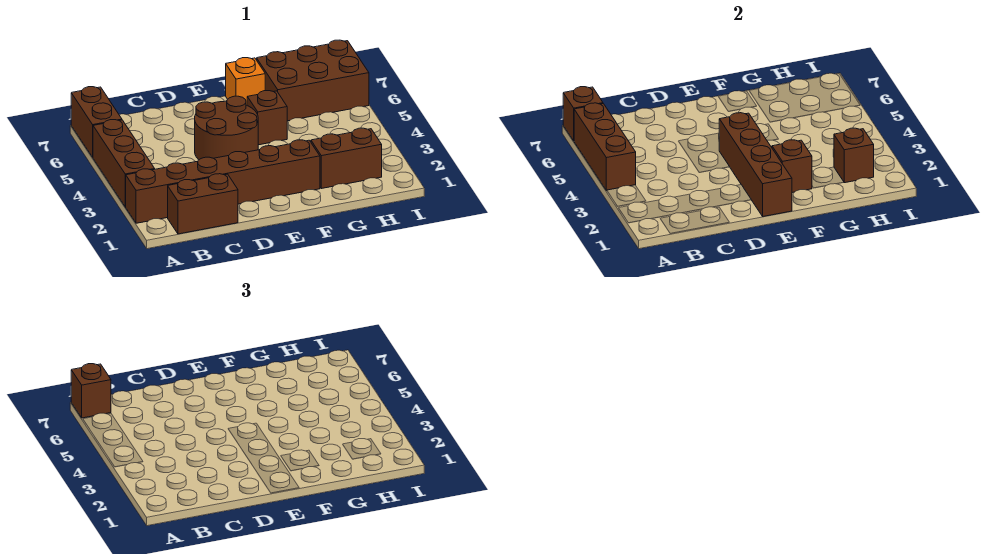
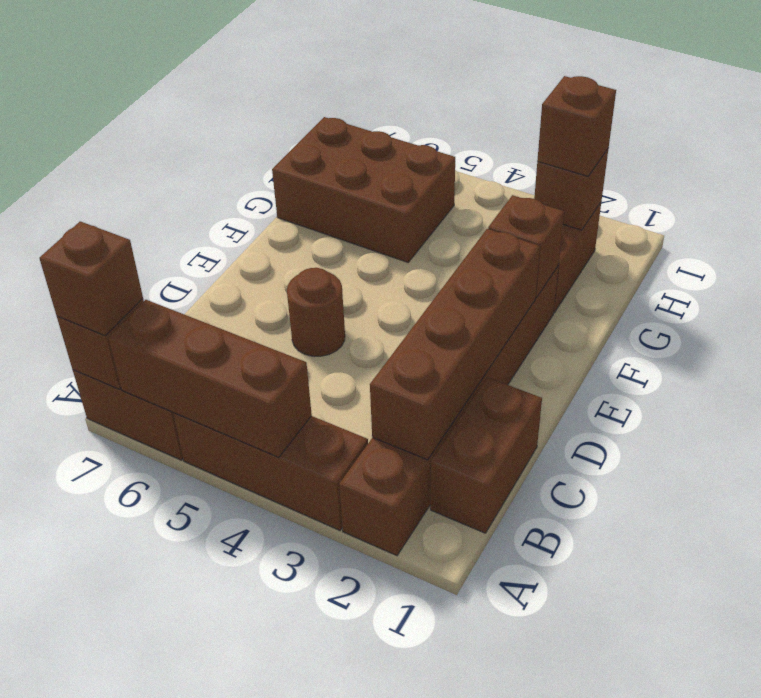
brown round brick D4:E5 level 1 -> brown round brick D5 level 1
brown brick E1:E4 level 2 -> brown brick B2:E2 level 2
brown brick F5 level 1 -> brown brick H2 level 3
orange brick F7 level 1 -> none
brown brick G6:I7 level 1 -> brown brick G5:H7 level 1

